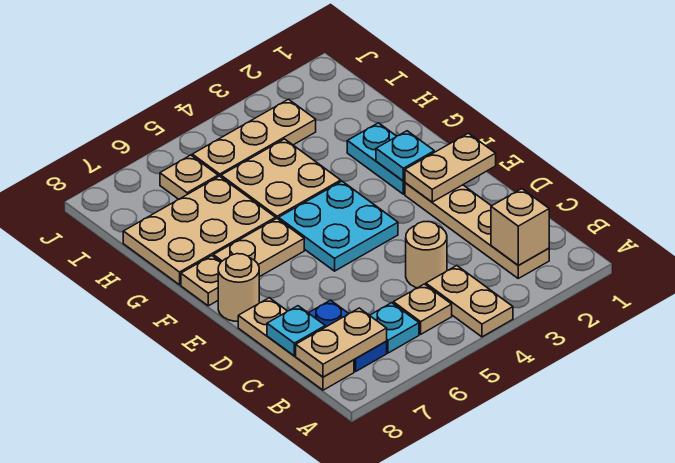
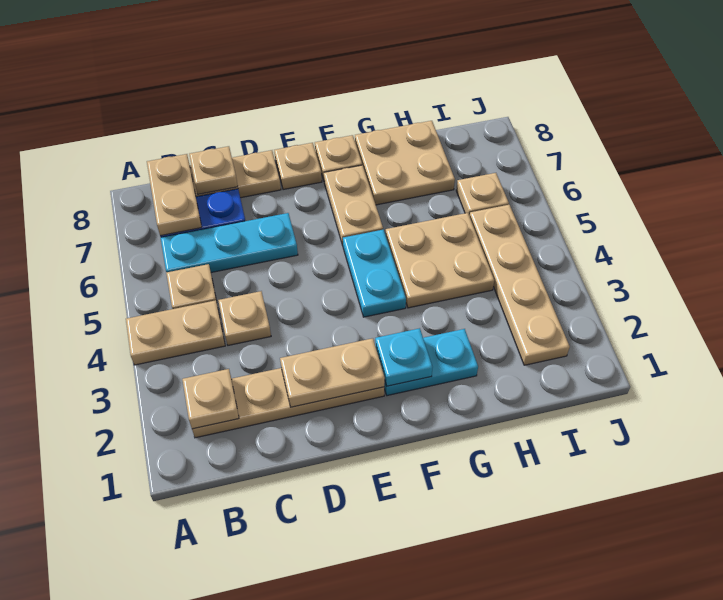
tan brick B2 level 2 -> tan plate B2 level 2
cyan plate B6 level 1 -> cyan plate B6:D6 level 1
tan round brick C4 level 1 -> tan plate C4 level 1
cyan plate C8 level 2 -> tan plate C8 level 2
tan plate E1:E2 level 2 -> tan plate D2:E2 level 2
cyan plate E4:F5 level 1 -> cyan plate F4:F5 level 1
tan round brick E8 level 1 -> tan plate E8 level 1
tan plate G6:H8 level 1 -> tan plate G7:H8 level 1
tan plate I3:I5 level 1 -> tan plate I2:I5 level 1

